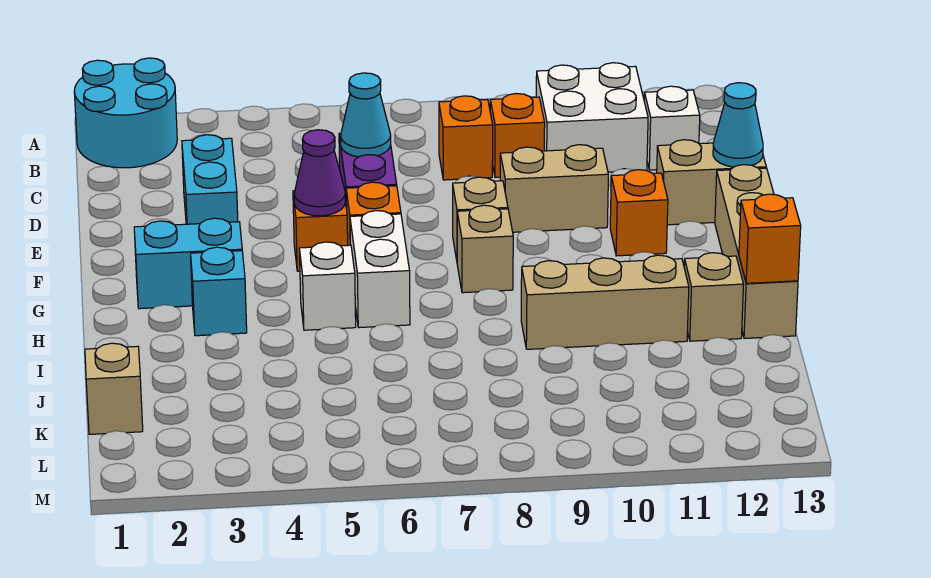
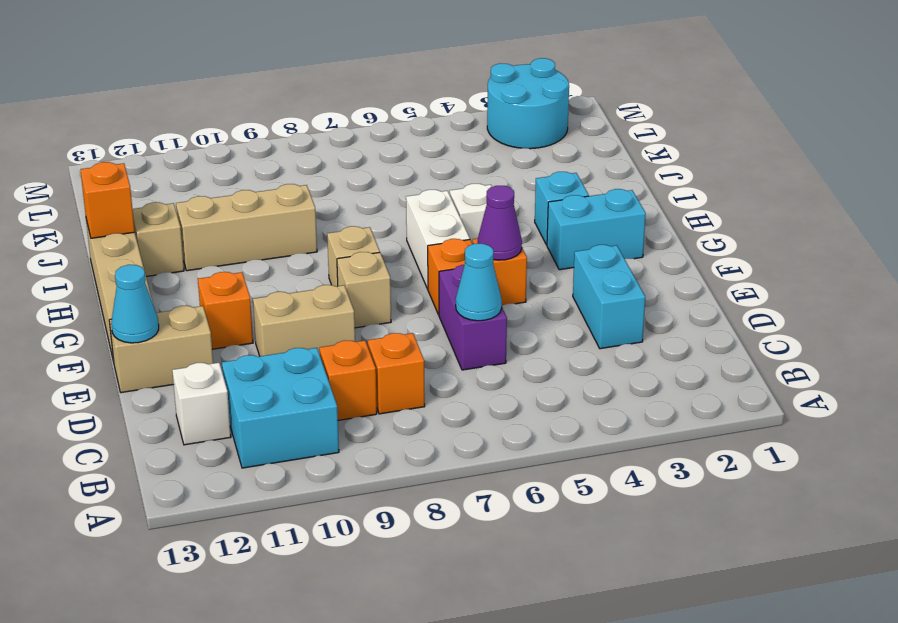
cyan round brick A1:B2 level 1 -> cyan round brick L2:M3 level 1
white brick B10:C11 level 1 -> cyan brick B10:C11 level 1
tan brick K1 level 1 -> none

